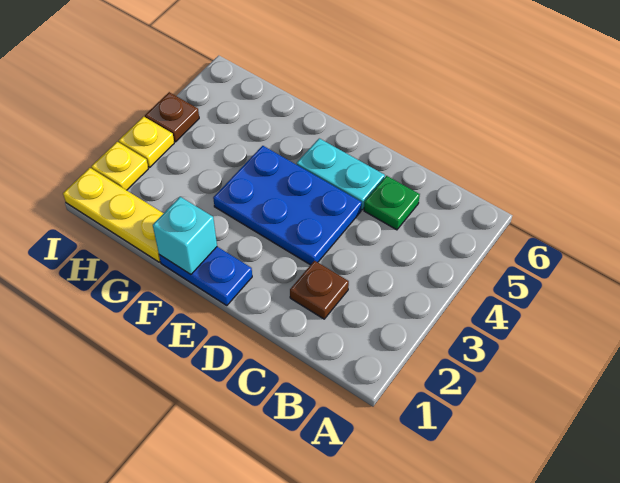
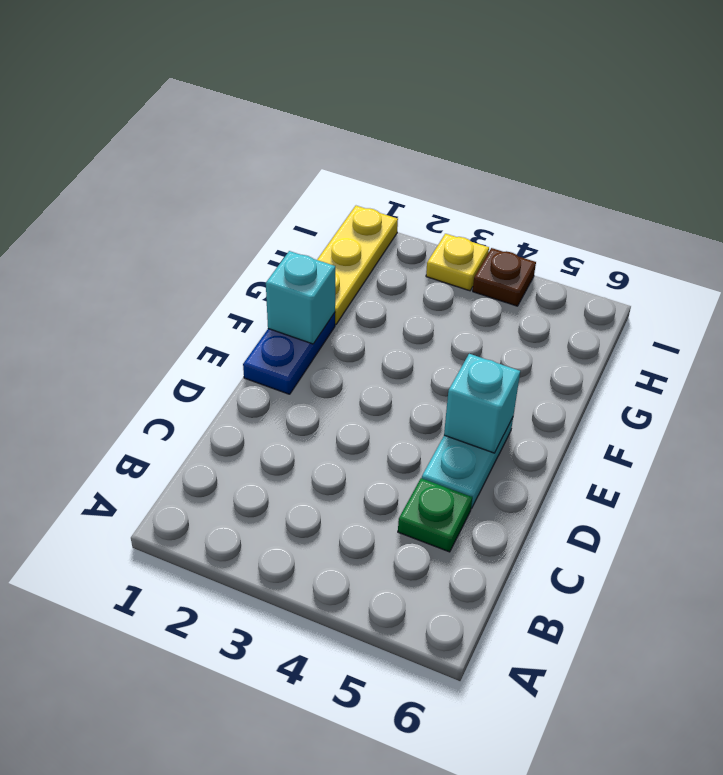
brown plate C2 level 1 -> none
blue plate D3:F4 level 1 -> none
none -> cyan brick E5 level 2
yellow plate I2 level 1 -> none

